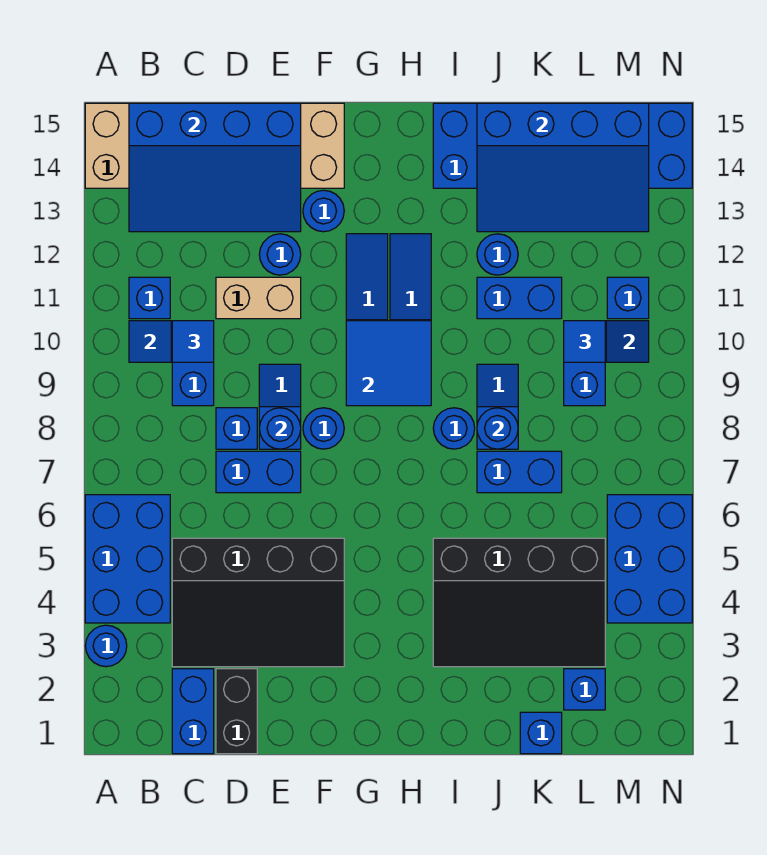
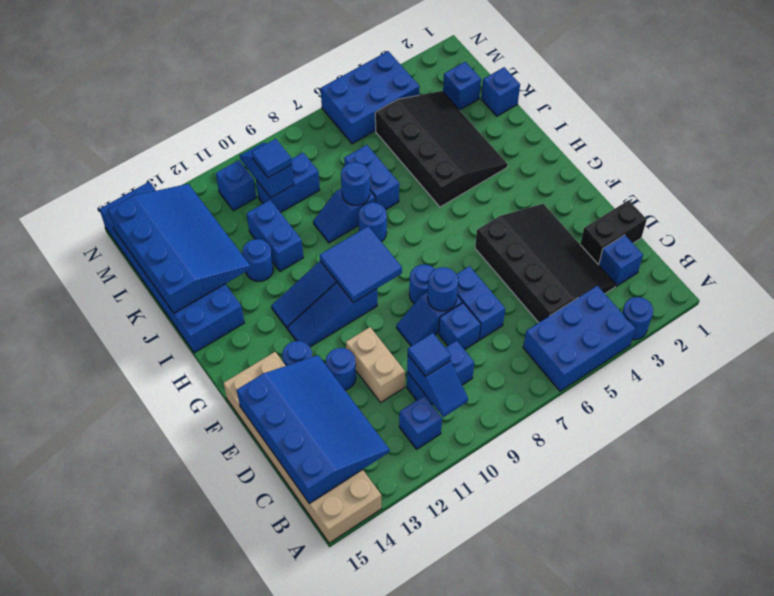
blue brick C1:C2 level 1 -> blue brick C2 level 1

